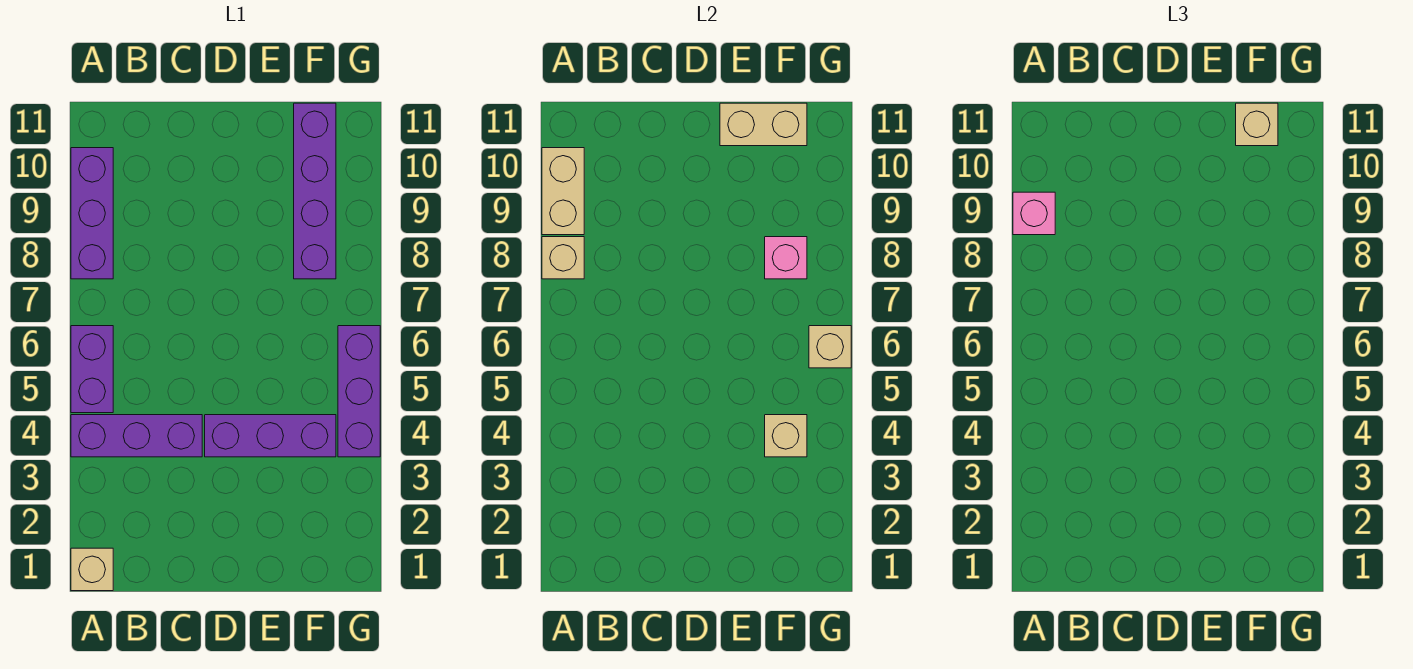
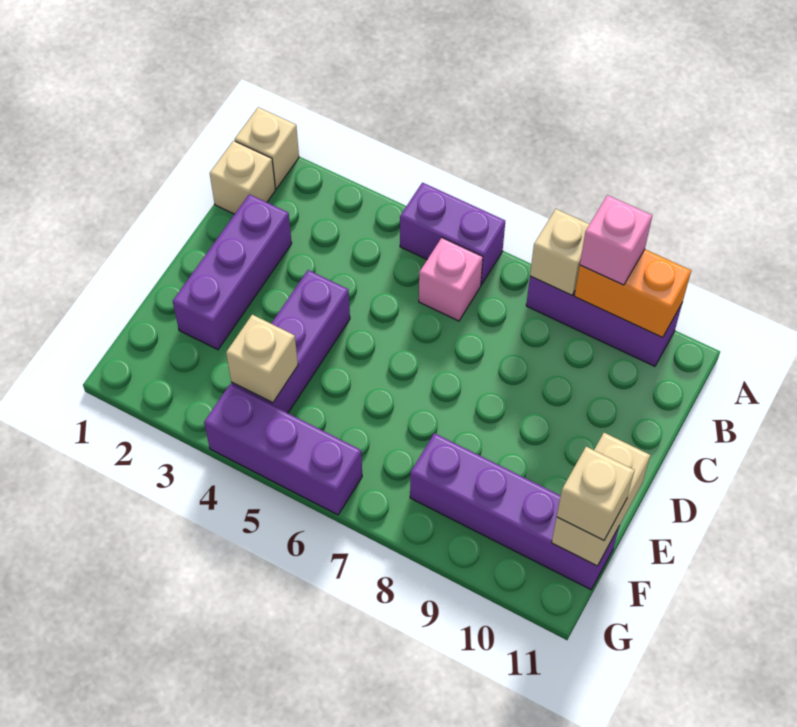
purple brick A4:C4 level 1 -> purple brick C2:E2 level 1
tan brick A9:A10 level 2 -> orange brick A9:A10 level 2
pink brick F8 level 2 -> pink brick B6 level 1
tan brick G6 level 2 -> tan brick B1 level 1

